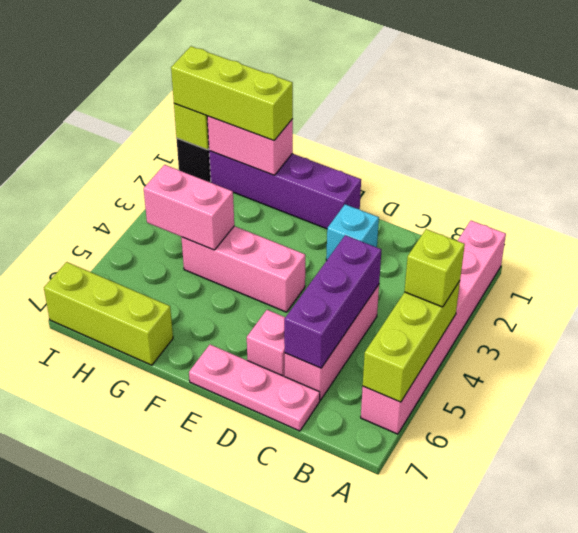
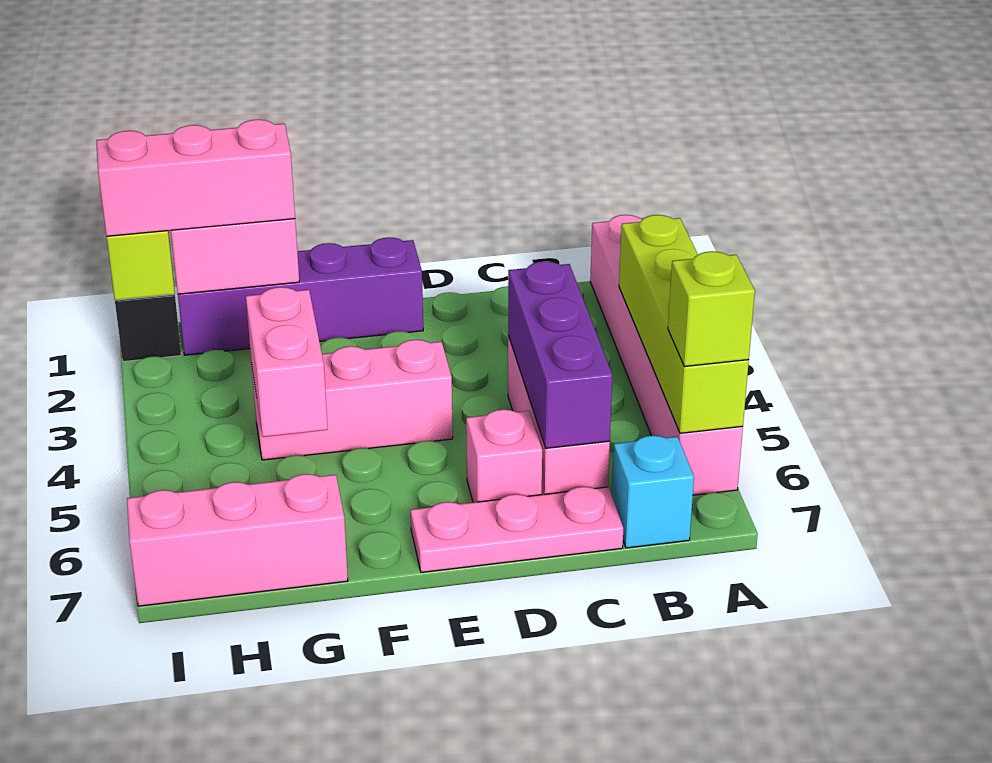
lime brick A4:A6 level 2 -> lime brick A3:A6 level 2
lime brick A4 level 3 -> lime brick A6 level 3
cyan brick D2 level 1 -> cyan brick B7 level 1
lime brick G1:I1 level 3 -> pink brick G1:I1 level 3
pink brick G4:H4 level 2 -> pink brick G4:G5 level 2
lime brick G7:I7 level 1 -> pink brick G7:I7 level 1

